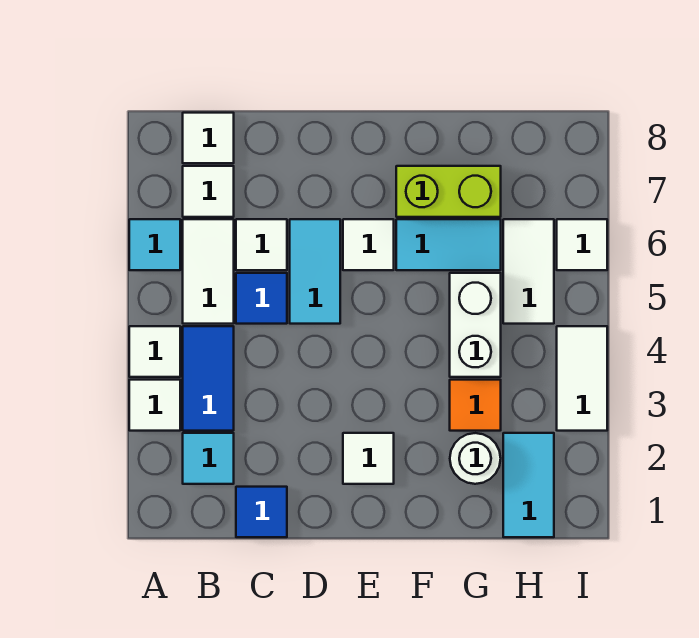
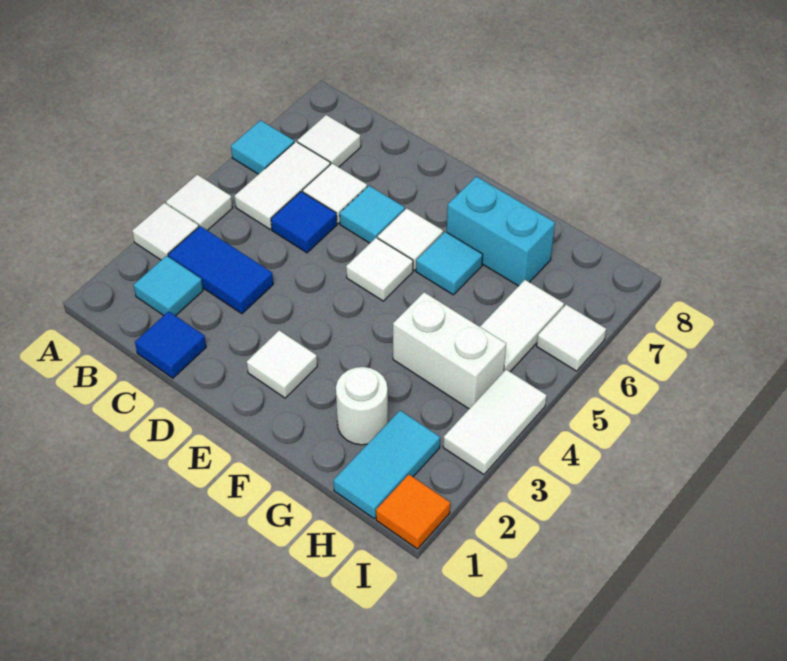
blue tile B3:B4 level 1 -> blue tile B3:C3 level 1
white tile B8 level 1 -> white tile E5 level 1
cyan tile D5:D6 level 1 -> cyan tile D6 level 1
cyan tile F6:G6 level 1 -> cyan tile F6 level 1
lime brick F7:G7 level 1 -> cyan brick F7:G7 level 1
orange tile G3 level 1 -> orange tile I1 level 1
white brick G4:G5 level 1 -> white brick G4:H4 level 1

